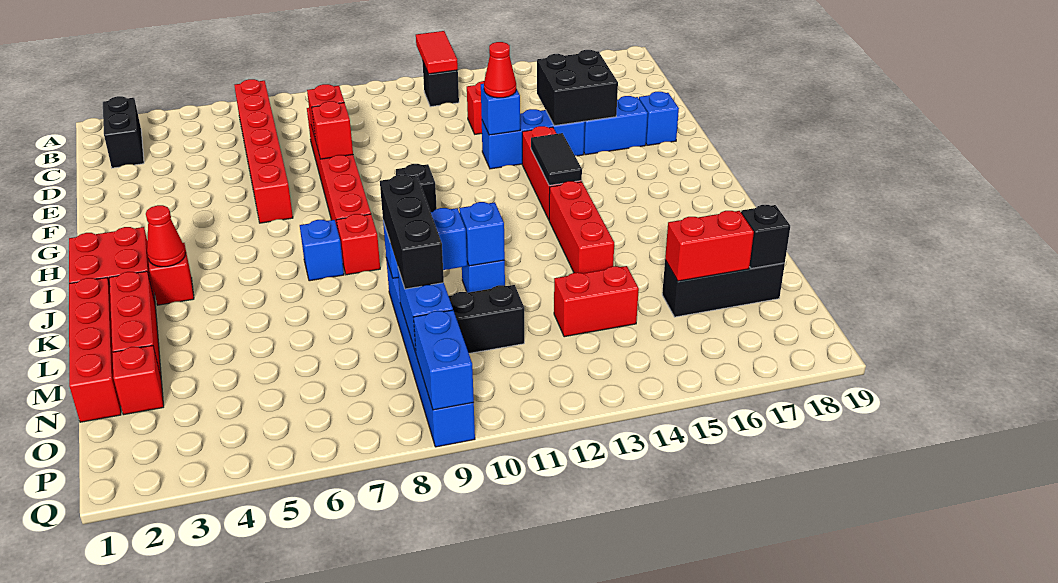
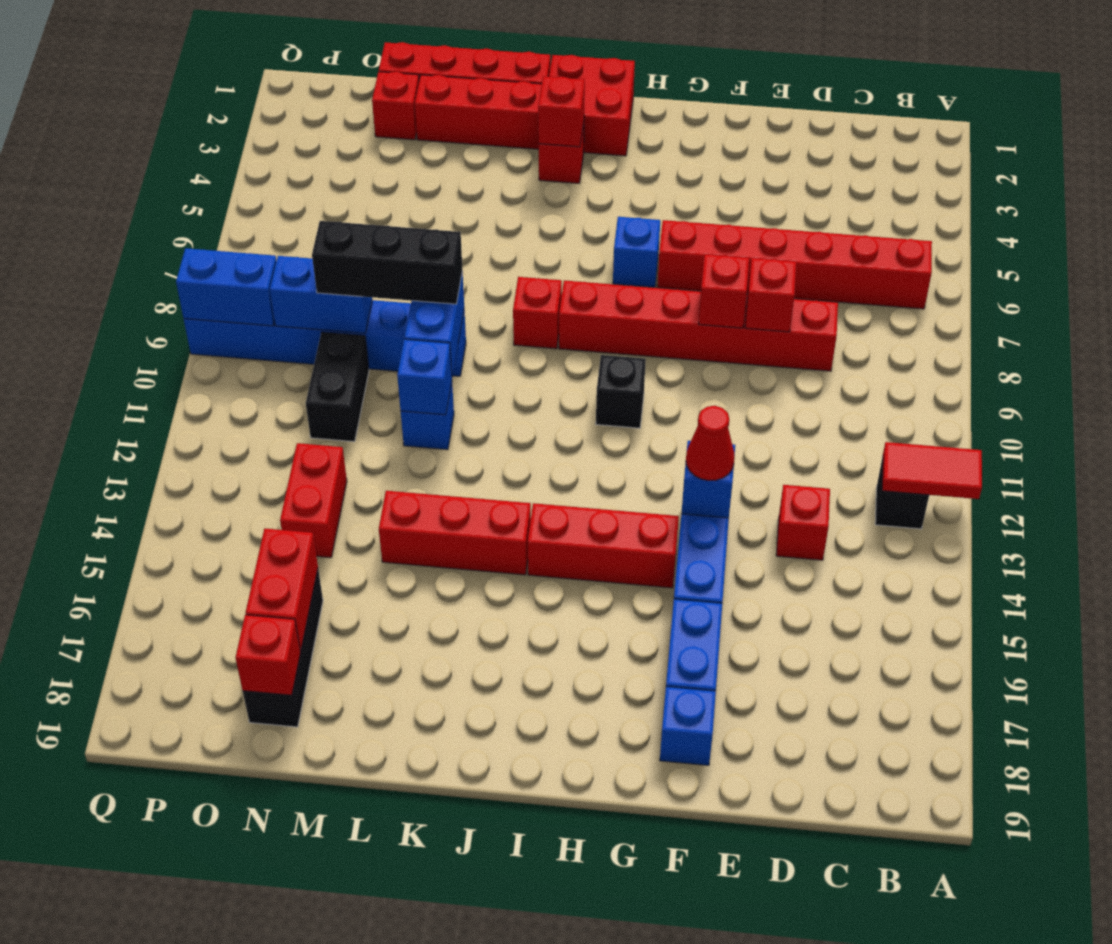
black brick B2:C2 level 1 -> none
black brick E15:F16 level 2 -> none
black tile H14:I14 level 2 -> none
red cone J3 level 2 -> red brick J3 level 2
blue brick J7 level 1 -> blue brick H6 level 1
black brick N18 level 2 -> red brick N18 level 2

